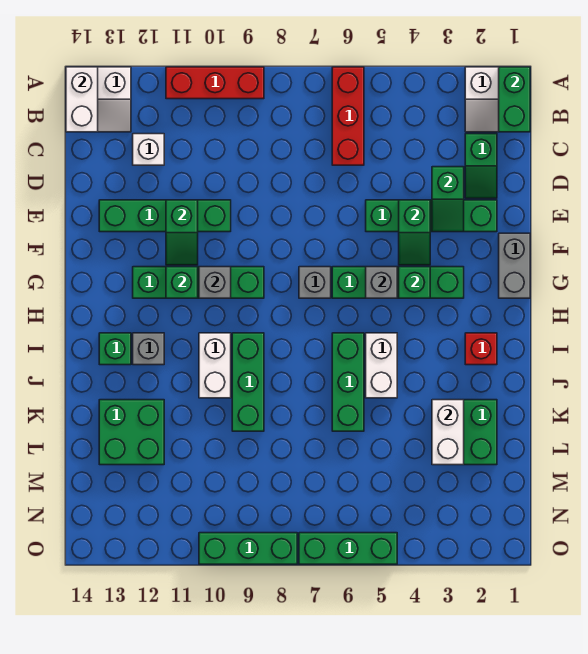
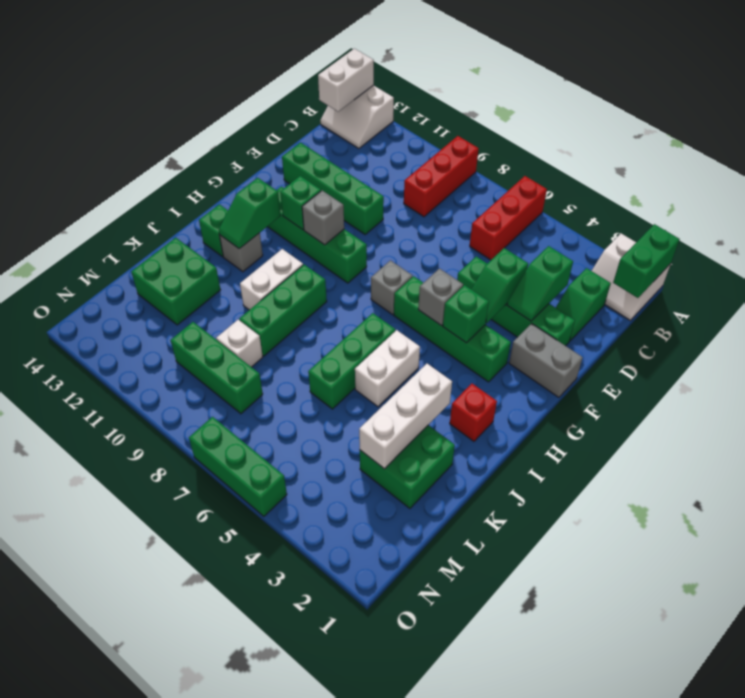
red brick A9:A11 level 1 -> red brick A9:C9 level 1
white brick C12 level 1 -> white brick L9 level 1
green slope E11:F11 level 2 top E -> green slope H12:I12 level 2 top H
grey brick F1:G1 level 1 -> grey brick F1:F2 level 1
white brick K3:L3 level 2 -> white brick J3:L3 level 2
green brick O8:O10 level 1 -> green brick M8:M10 level 1

